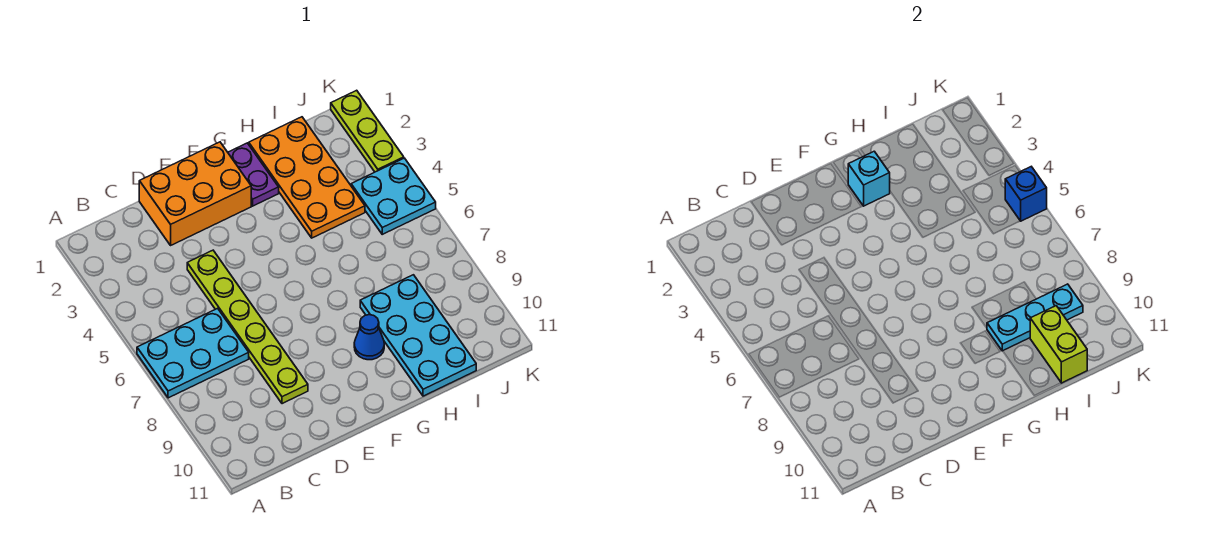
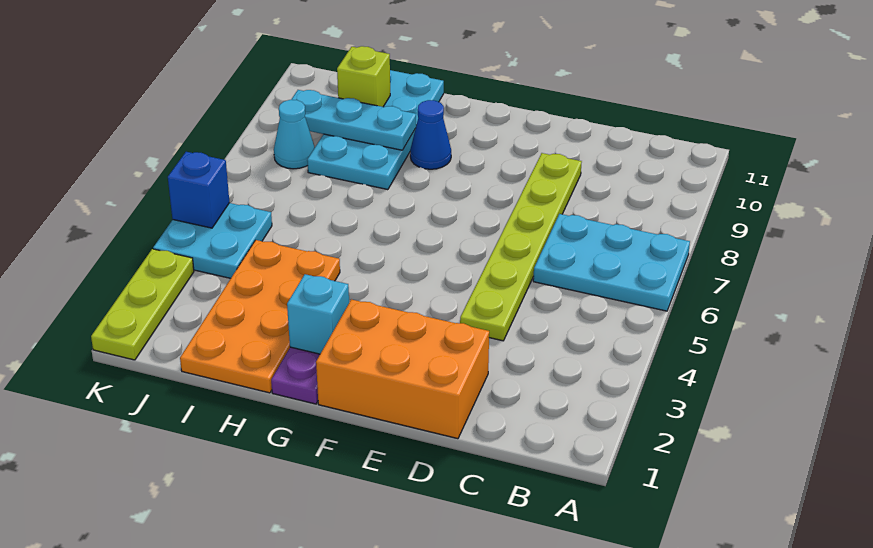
lime brick I10:I11 level 2 -> lime brick I10 level 2
none -> cyan cone J8 level 1

